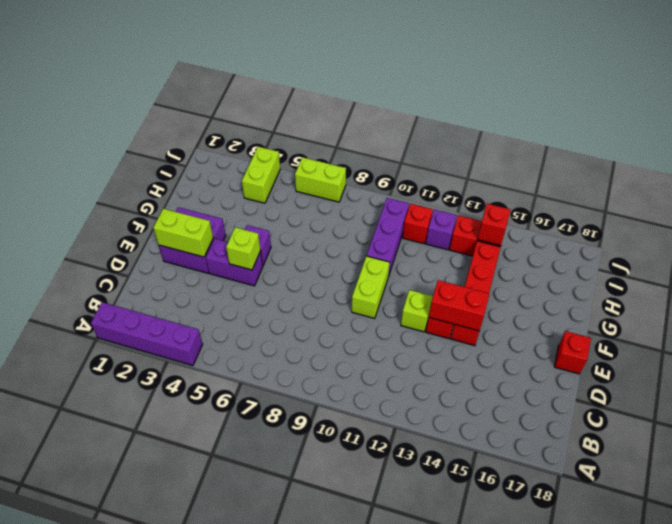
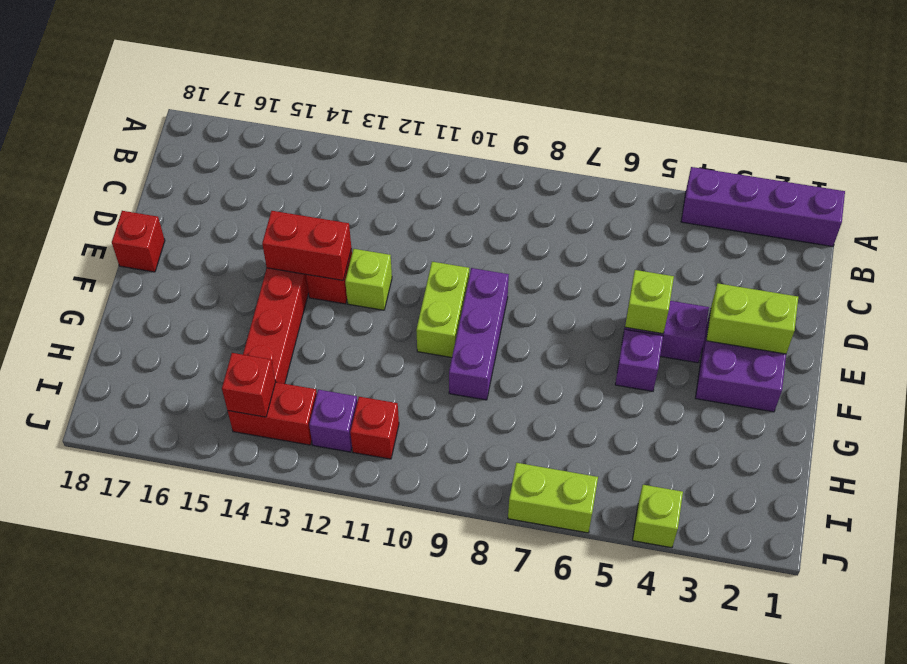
purple brick G10:I10 level 1 -> purple brick E9:G9 level 1
lime brick I4:J4 level 1 -> lime brick J4 level 1

